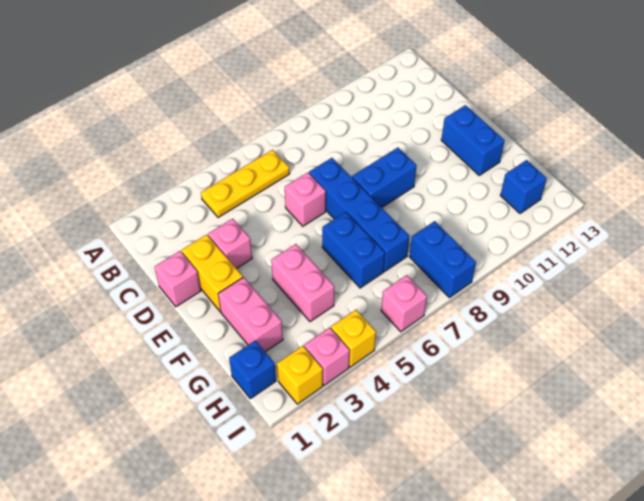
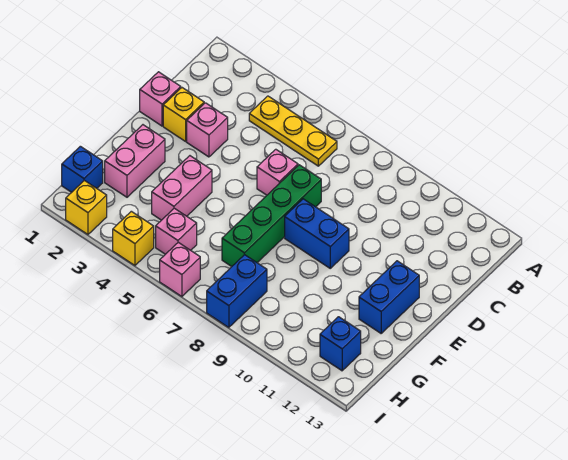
yellow brick D2:E2 level 1 -> yellow brick D2 level 1
blue brick D7:G7 level 1 -> green brick D7:G7 level 1
blue brick F6:G6 level 1 -> none
pink brick I3 level 1 -> pink brick H5 level 1

